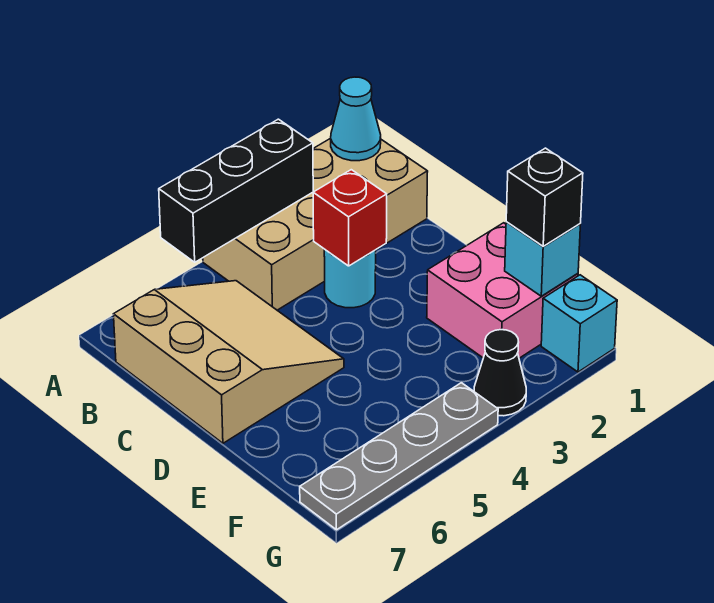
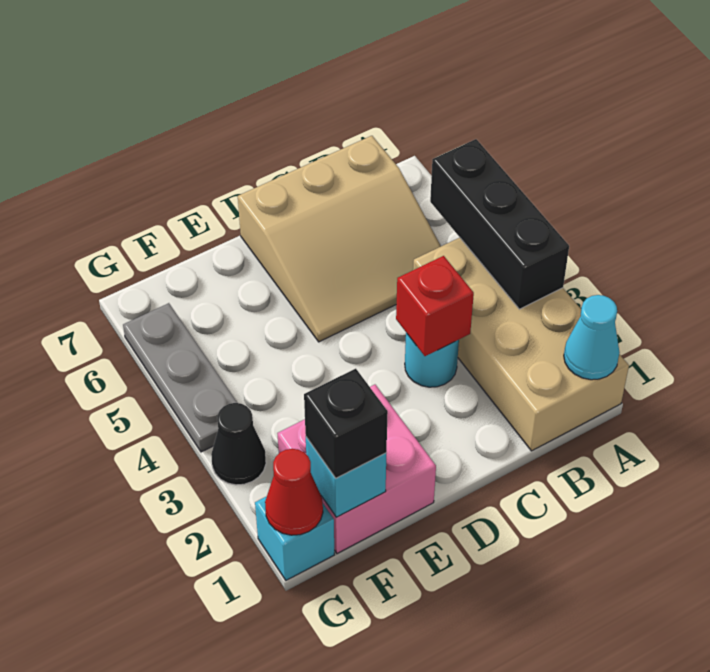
none -> red cone G1 level 2
grey plate G4:G7 level 1 -> grey plate G4:G6 level 1

